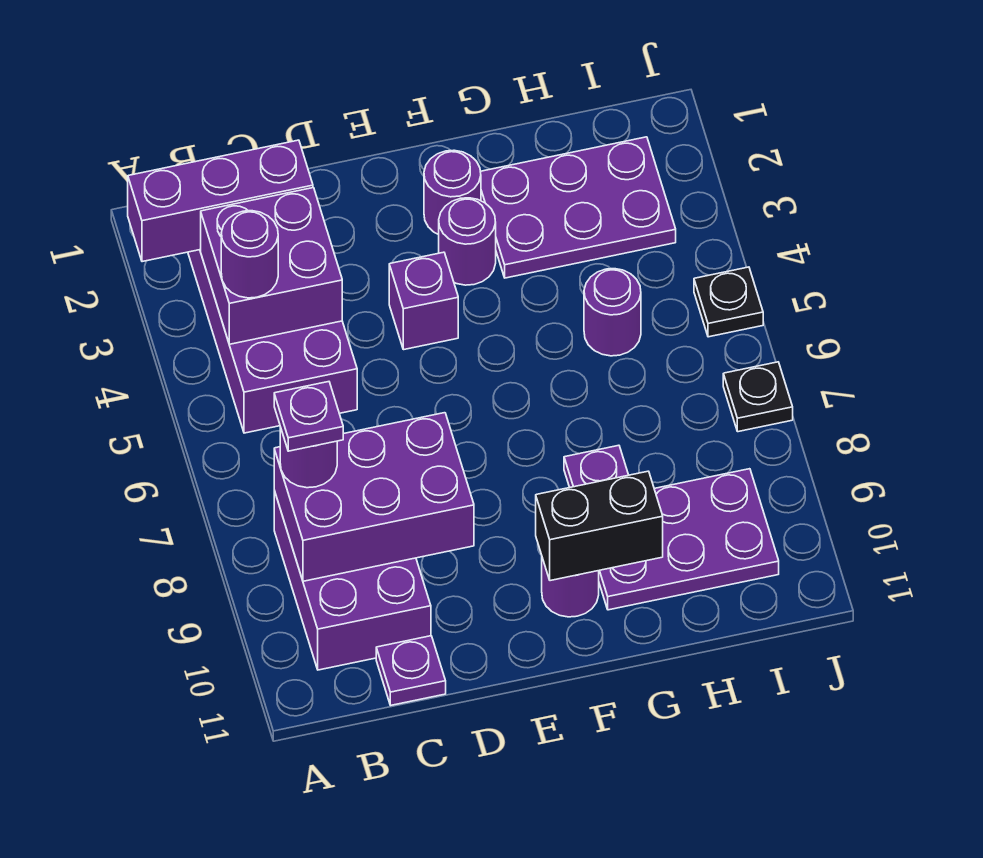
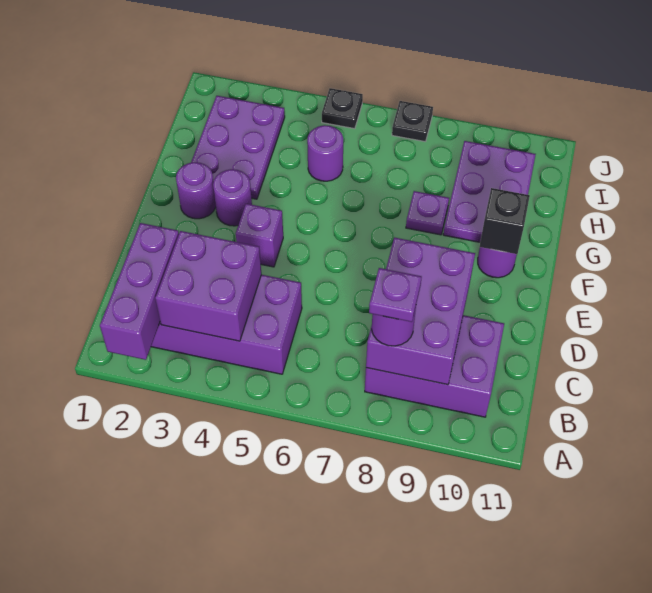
purple round brick B4 level 3 -> none
purple plate C11 level 1 -> none
black brick F10:G10 level 2 -> black brick F10 level 2

